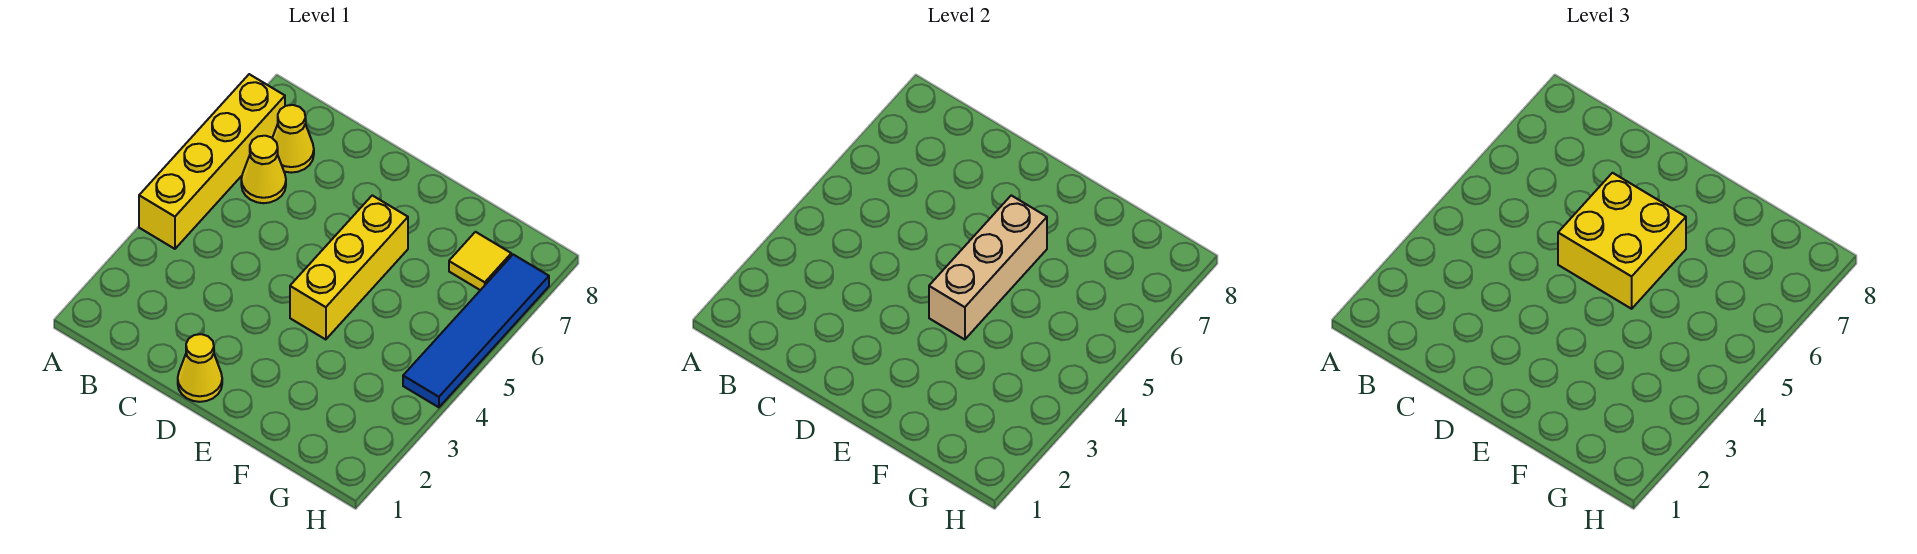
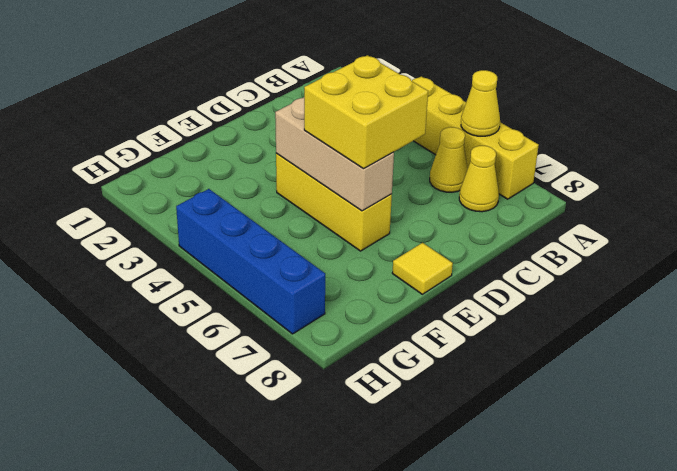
yellow cone D1 level 1 -> yellow cone A6 level 2
yellow tile G7 level 1 -> yellow tile E8 level 1
blue tile H4:H7 level 1 -> blue brick H4:H7 level 1

